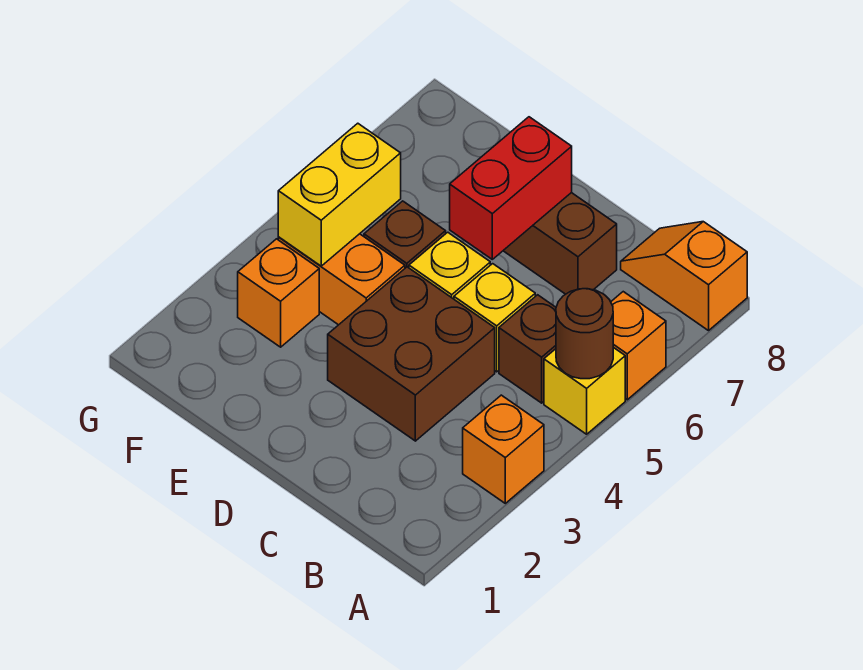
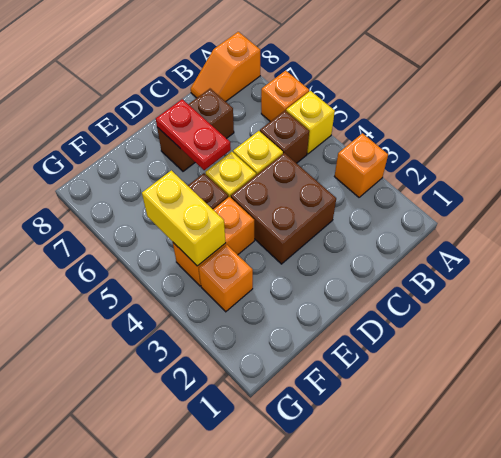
brown round brick A5 level 2 -> none
red brick D6:D7 level 2 -> red plate D6:D7 level 2

